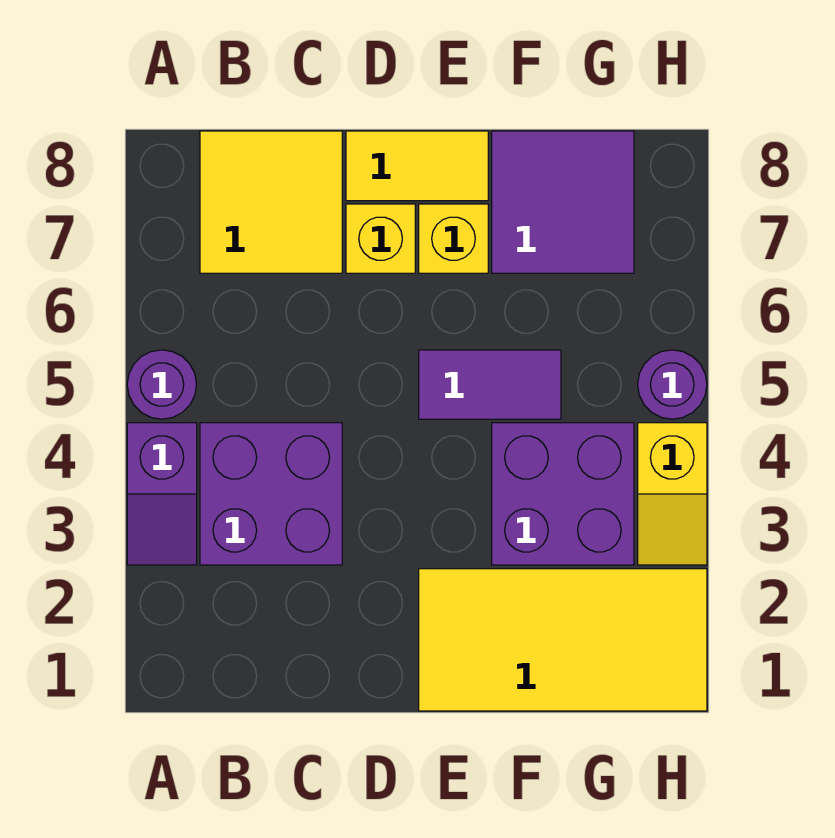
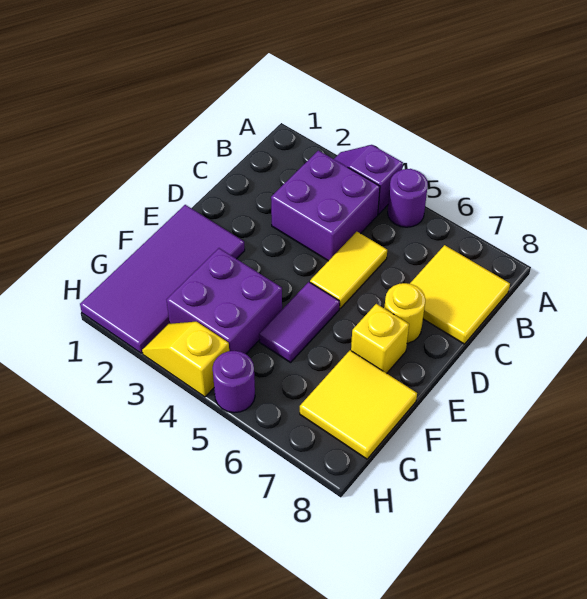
yellow brick D7 level 1 -> yellow round brick D7 level 1
yellow tile D8:E8 level 1 -> yellow tile C5:D5 level 1
yellow tile E1:H2 level 1 -> purple tile E1:H2 level 1
purple tile F7:G8 level 1 -> yellow tile F7:G8 level 1

